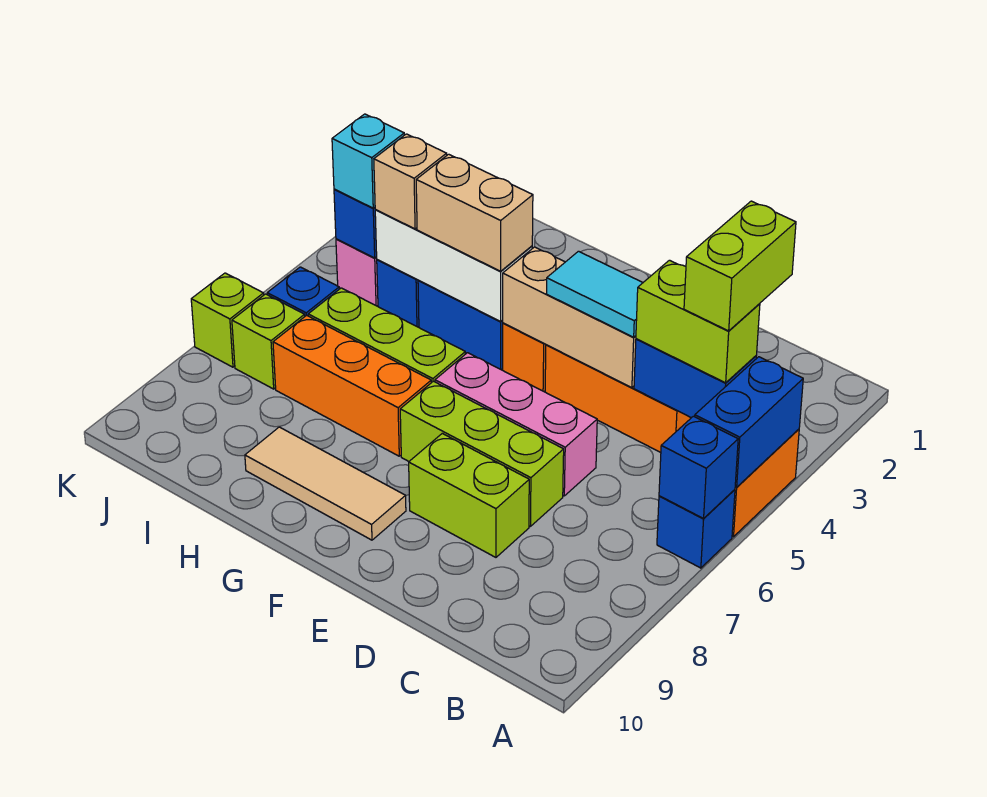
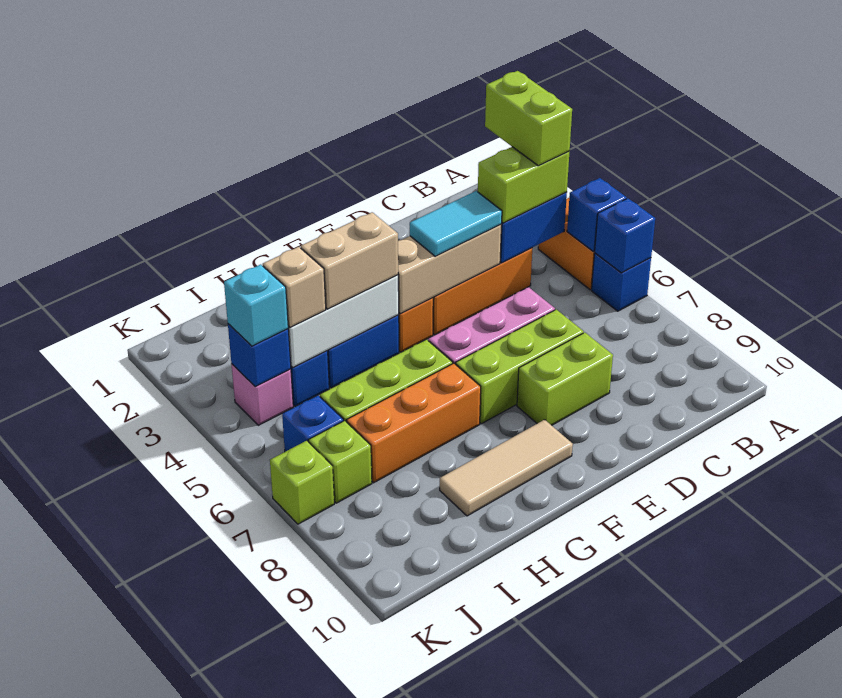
blue brick A4:A5 level 2 -> blue brick A5 level 2

